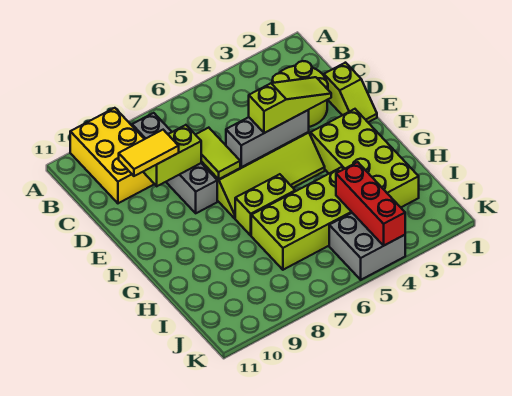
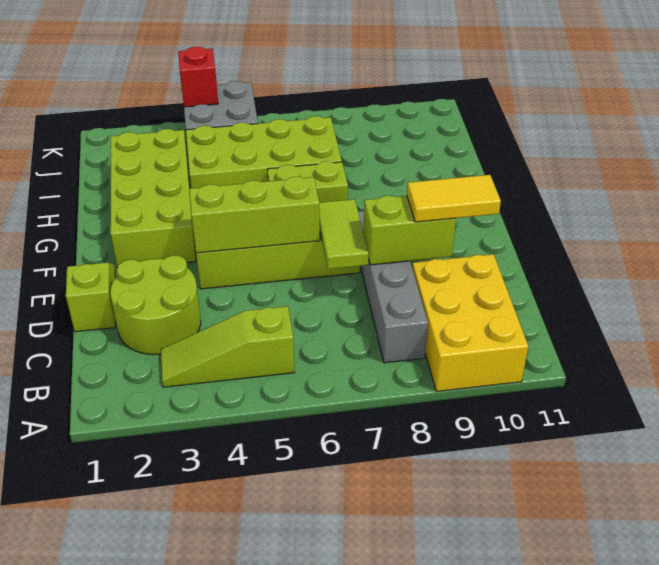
lime slope E3:E5 level 3 top 5 -> lime slope B3:B5 level 1 top 5
grey brick E4:E6 level 2 -> lime brick E4:E6 level 2
red brick I4:K4 level 2 -> red brick K4 level 2

